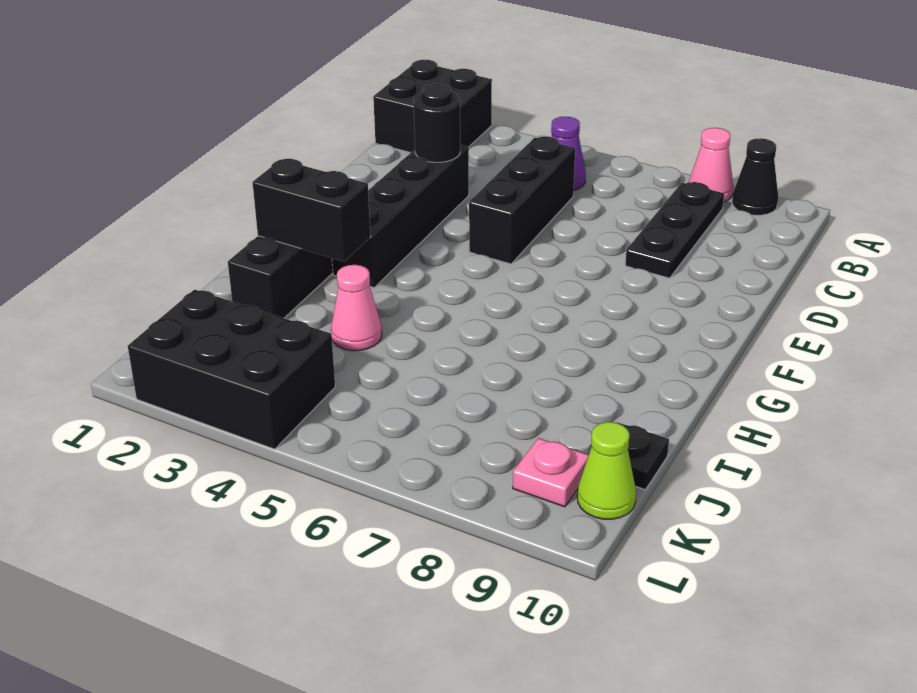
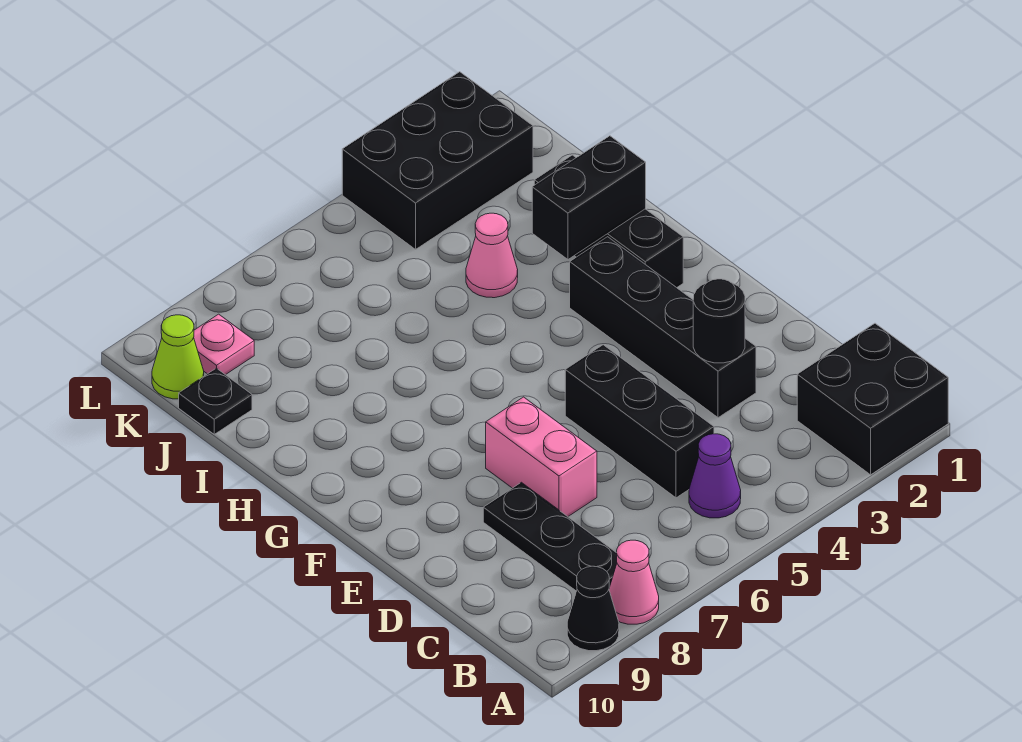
none -> pink brick D7:E7 level 1

